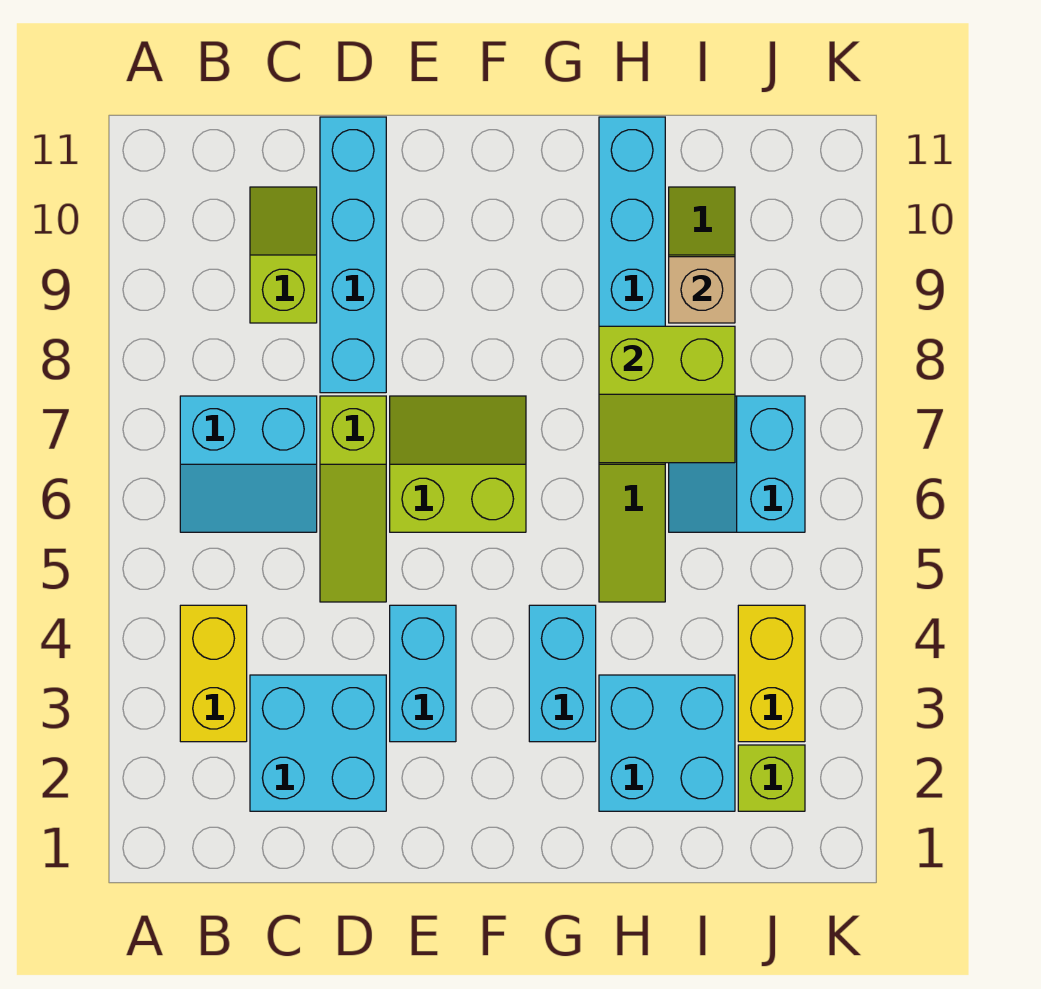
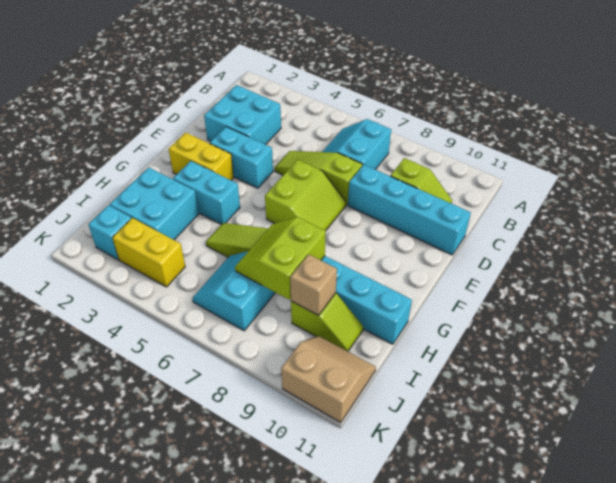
yellow brick B3:B4 level 1 -> yellow brick F2:F3 level 1
cyan slope I6:J7 level 1 top J -> cyan slope I6:J7 level 1 top 7
lime brick J2 level 1 -> cyan brick J2 level 1
none -> tan slope J10:K11 level 1 top K

